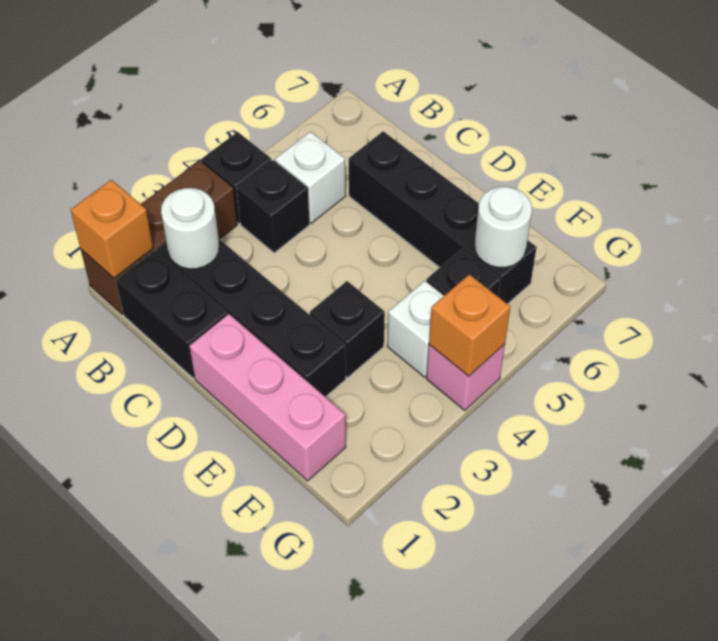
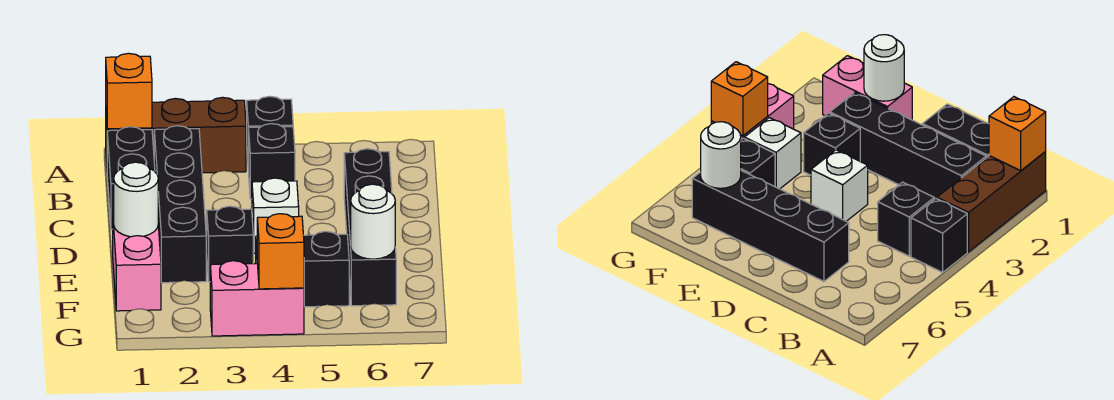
white round brick B2 level 2 -> white round brick E1 level 2
white brick B5 level 1 -> white brick D4 level 1
pink brick D1:F1 level 1 -> pink brick E1:F1 level 1
pink brick G4 level 1 -> pink brick G3:G4 level 1

